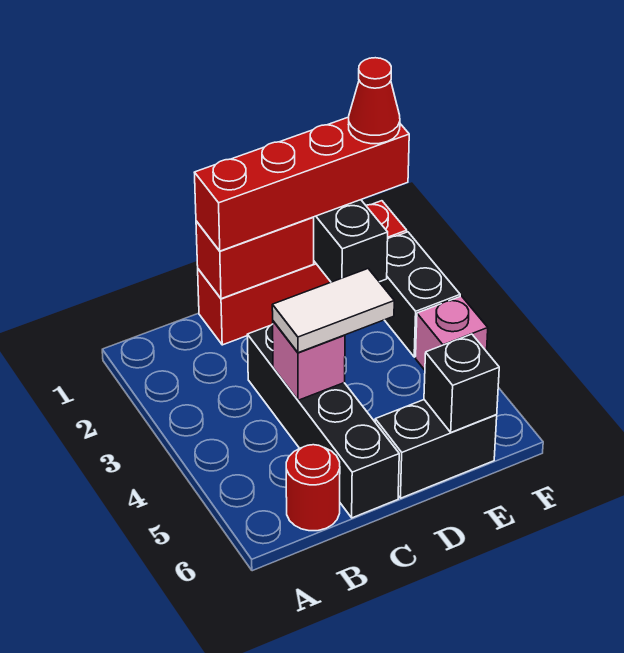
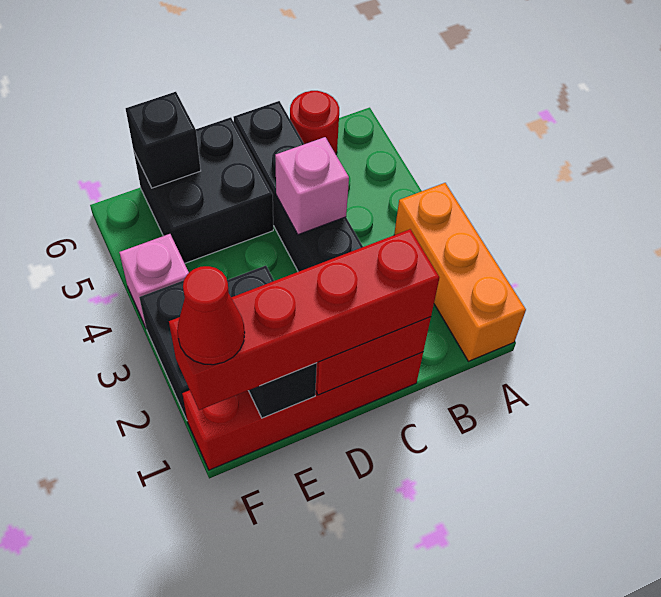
none -> orange brick A1:A3 level 1
white tile C4:D4 level 3 -> none
black brick D6:E6 level 1 -> black brick D5:E6 level 1

